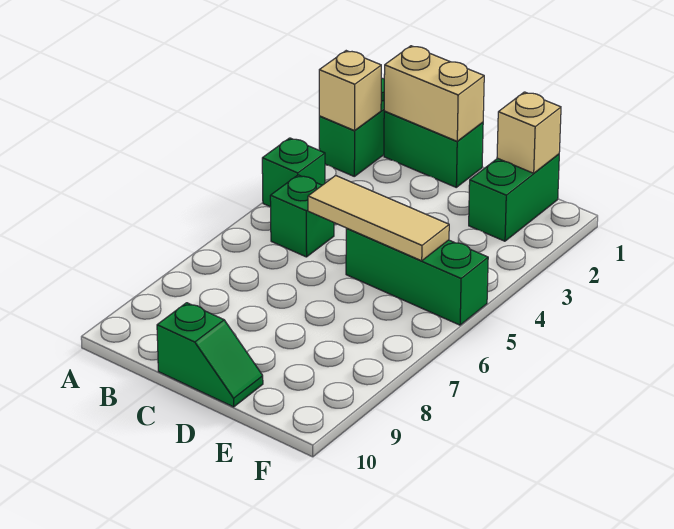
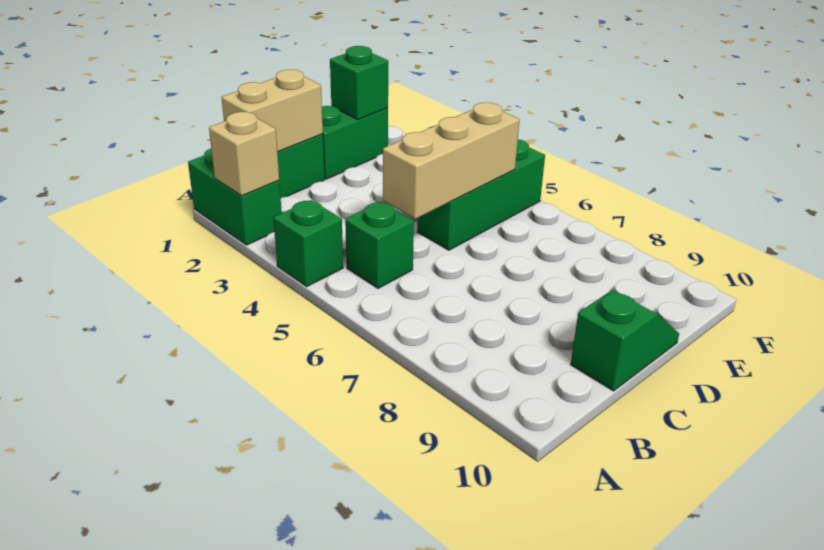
tan tile C5:E5 level 2 -> tan brick C5:E5 level 2
green brick E1:E2 level 1 -> green brick D1:E1 level 1
tan brick E1 level 2 -> green brick E1 level 2

